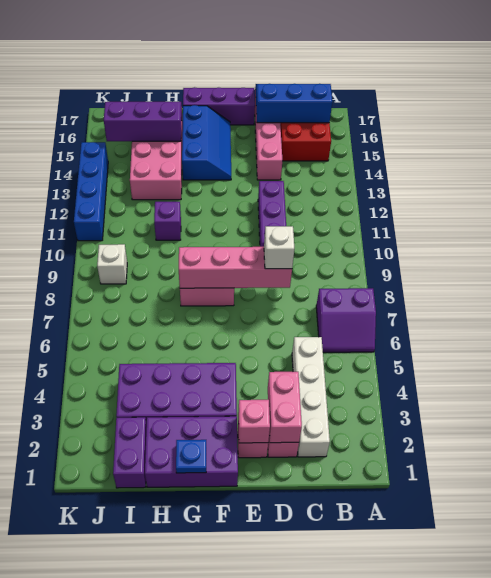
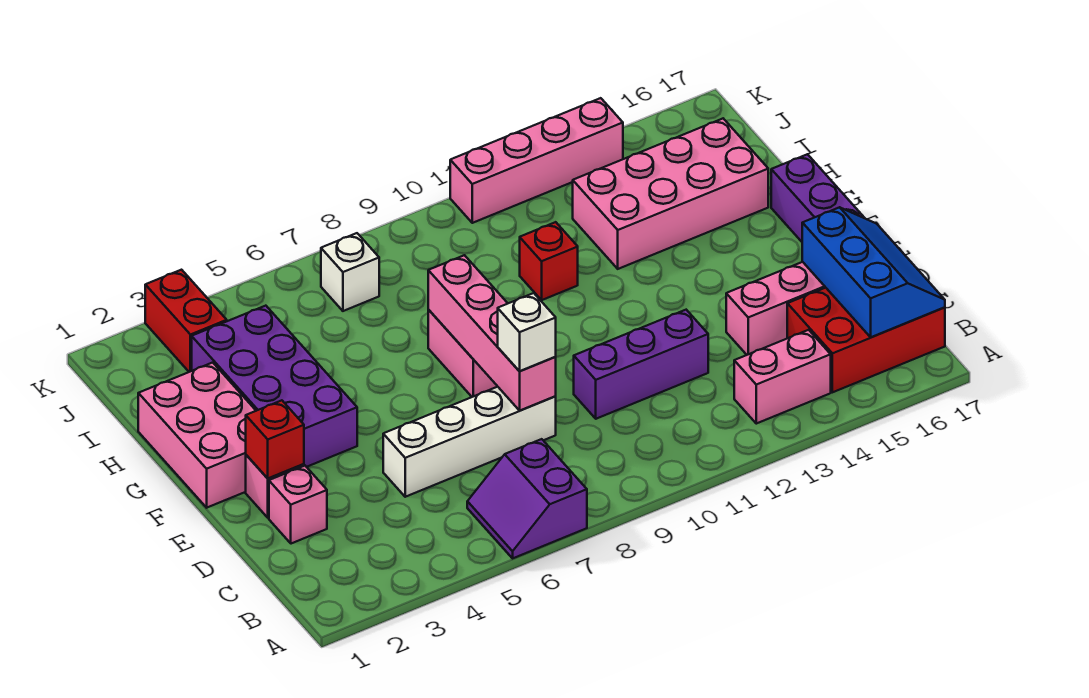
white brick C2:C5 level 1 -> white brick D5:D8 level 1
pink brick D2:D3 level 2 -> pink brick B13:B14 level 1
pink brick E2 level 2 -> red brick E2 level 2
purple brick F1:H2 level 1 -> pink brick F1:H2 level 1
blue slope F14:G16 level 1 top G -> none
blue plate G1 level 2 -> none
purple brick H11 level 1 -> red brick H11 level 1
purple slope H15:J16 level 2 top 15 -> none
purple brick I1:I2 level 1 -> none
none -> red brick J3:K3 level 1
white brick J9 level 1 -> white brick J7 level 1
blue brick K11:K14 level 1 -> pink brick K11:K14 level 1

